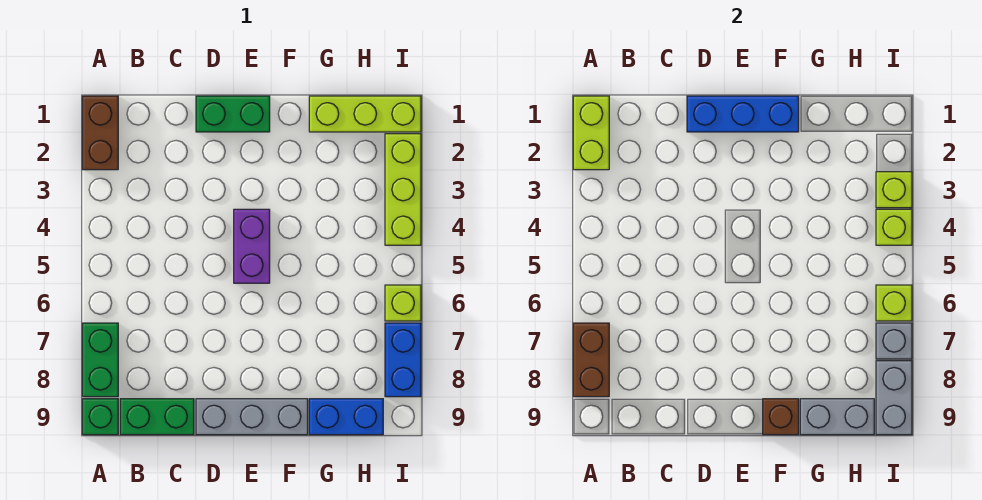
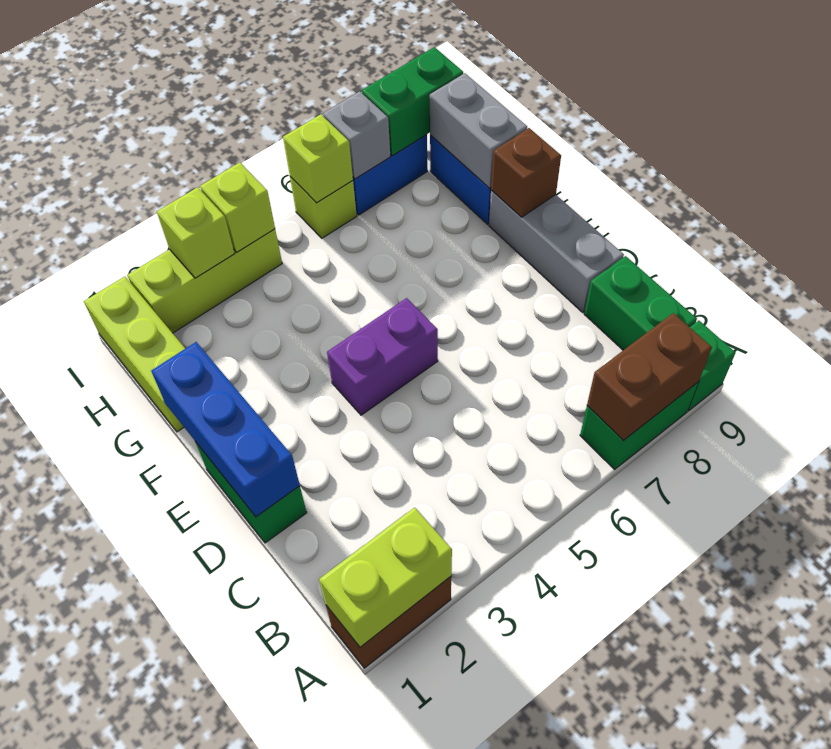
grey brick I8:I9 level 2 -> green brick I8:I9 level 2

